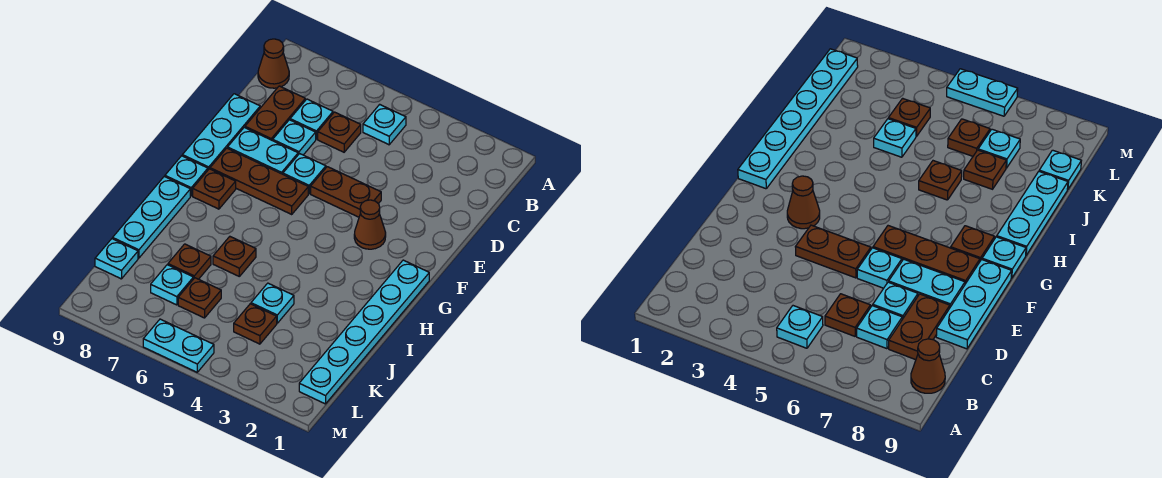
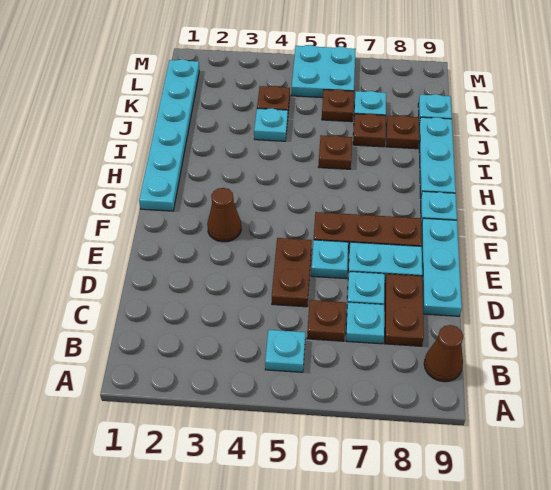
brown plate E4:E5 level 1 -> brown plate D5:E5 level 1
brown plate G8 level 1 -> brown plate J8 level 1
cyan plate M5:M6 level 1 -> cyan plate L5:M6 level 1

